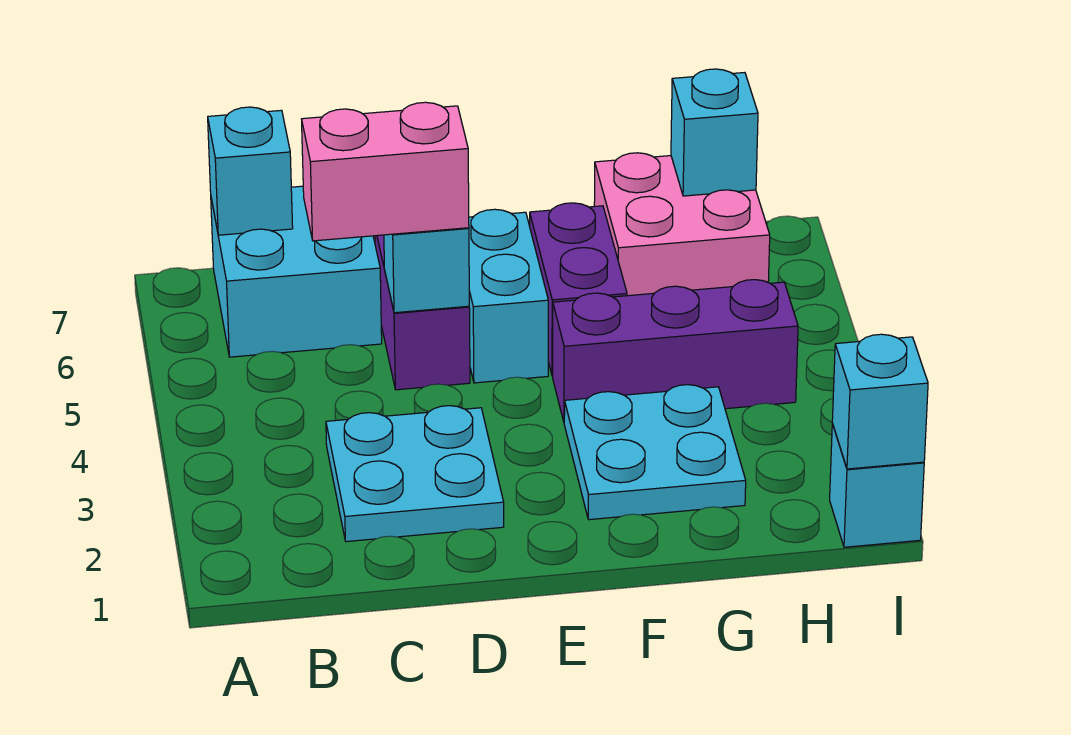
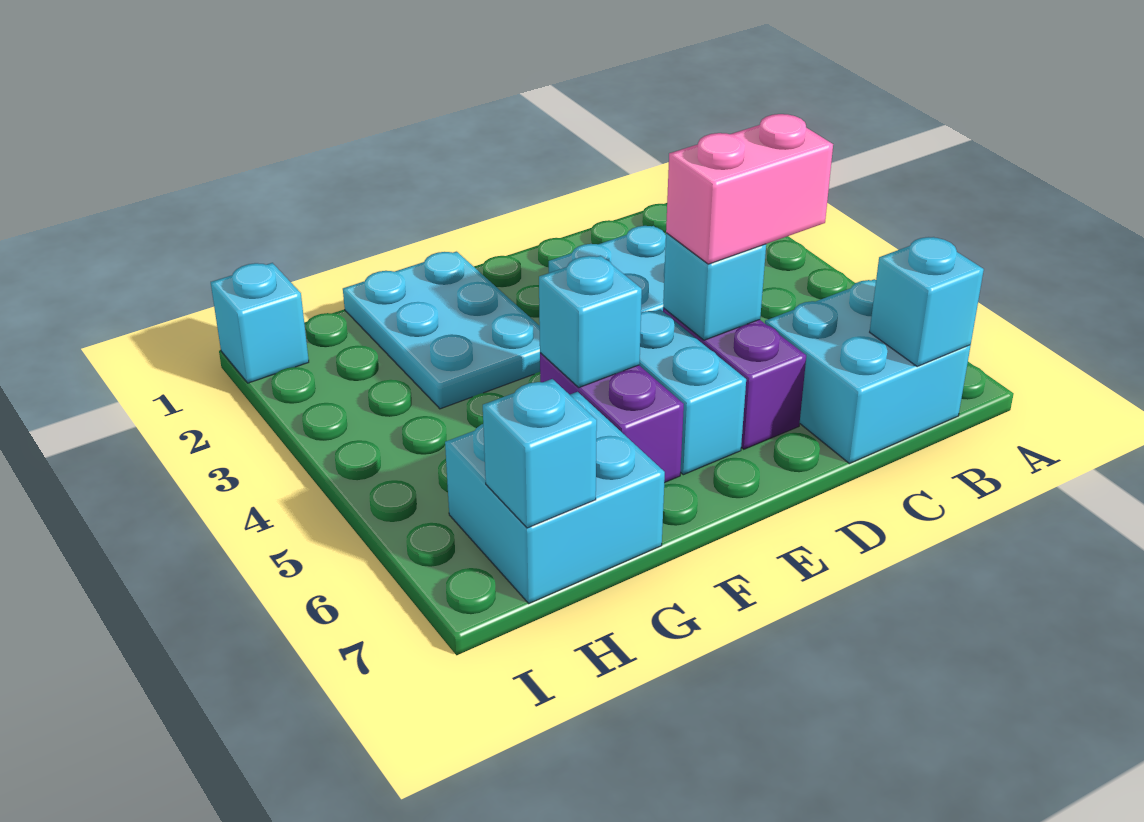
cyan plate F2:G3 level 1 -> cyan plate F1:G3 level 1
purple brick F4:H4 level 1 -> none
pink brick G6:H7 level 1 -> cyan brick G6:H7 level 1
cyan brick I1 level 2 -> cyan brick F5 level 2

